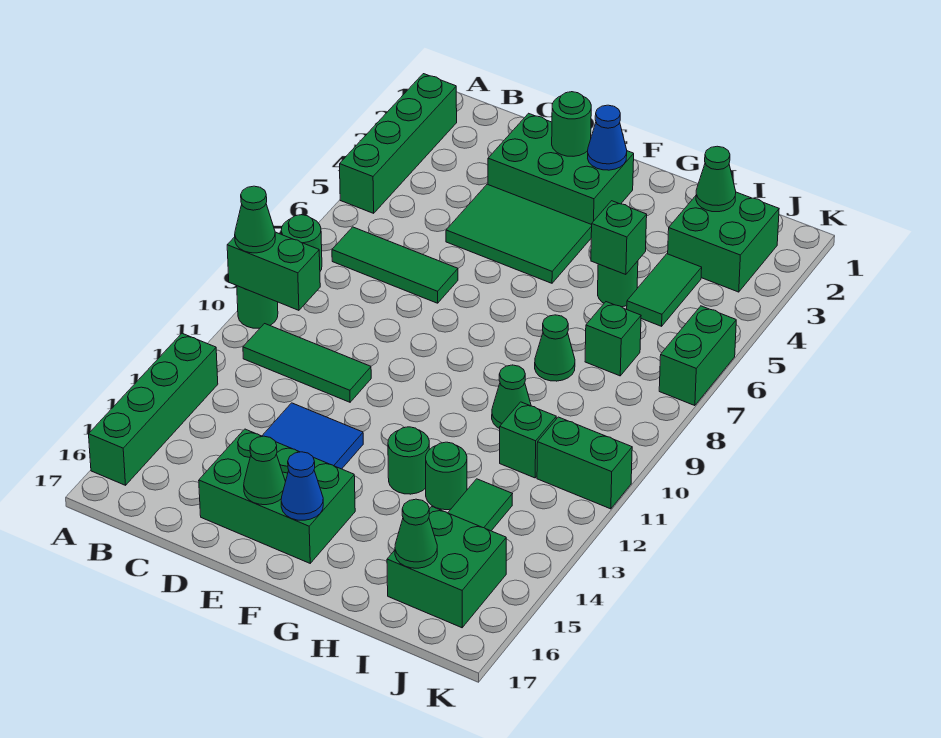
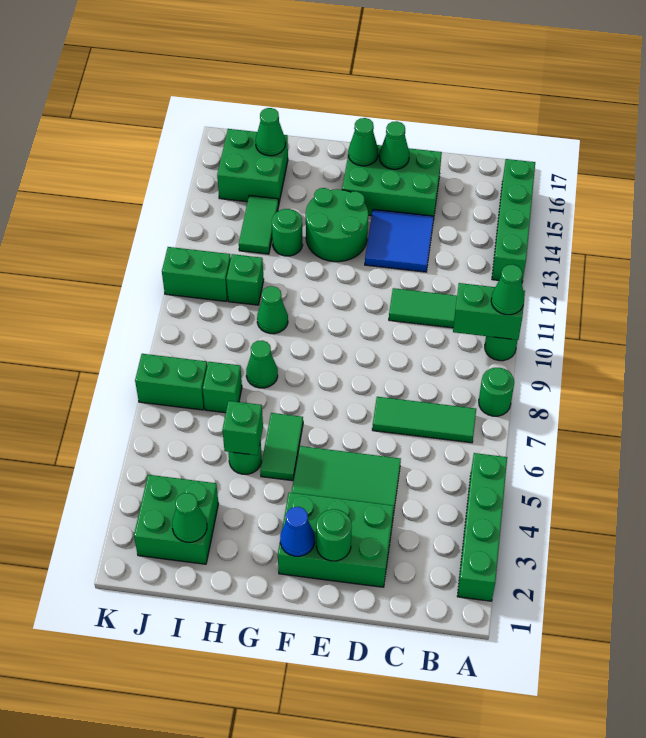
blue cone F16 level 2 -> green cone F16 level 2
green round brick G13 level 1 -> green round brick F13:G14 level 1
green tile I4:I5 level 1 -> green tile G5:G6 level 1
green brick K6:K7 level 1 -> green brick J7:K7 level 1

